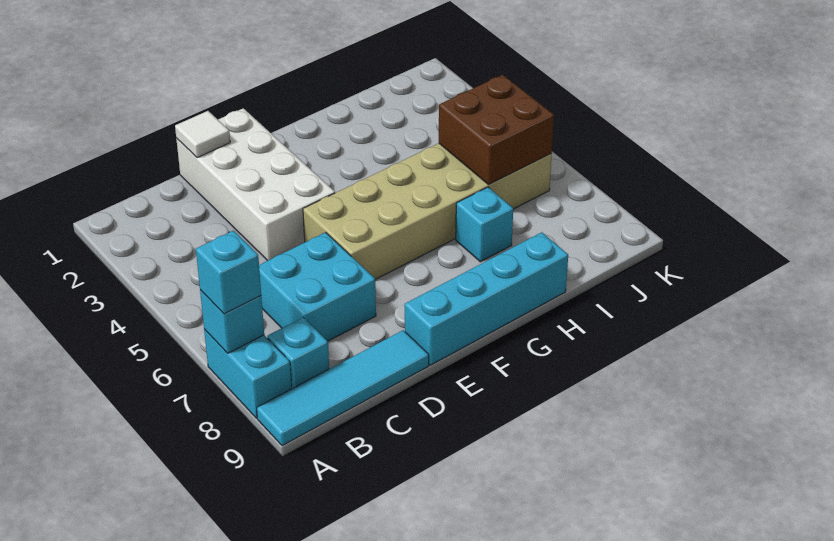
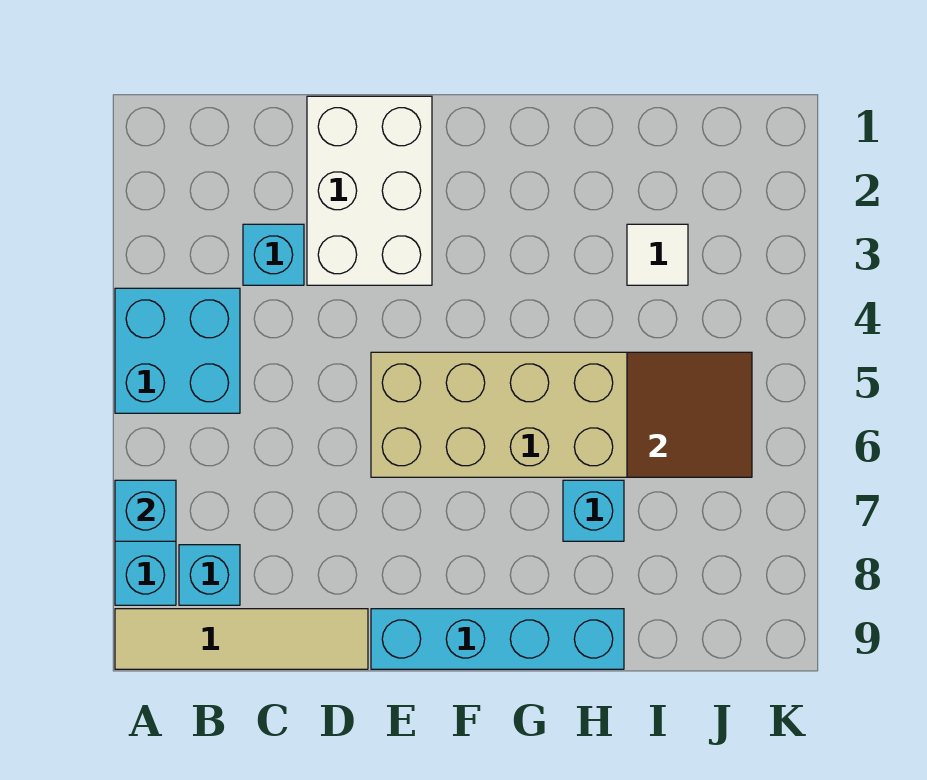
cyan brick A7 level 3 -> cyan brick C3 level 1
cyan tile A9:D9 level 1 -> tan tile A9:D9 level 1
cyan brick C6:D7 level 1 -> cyan brick A4:B5 level 1
white brick D1:E4 level 1 -> white brick D1:E3 level 1
white tile D1 level 2 -> white tile I3 level 1
brown brick I5:J6 level 2 -> brown tile I5:J6 level 2

